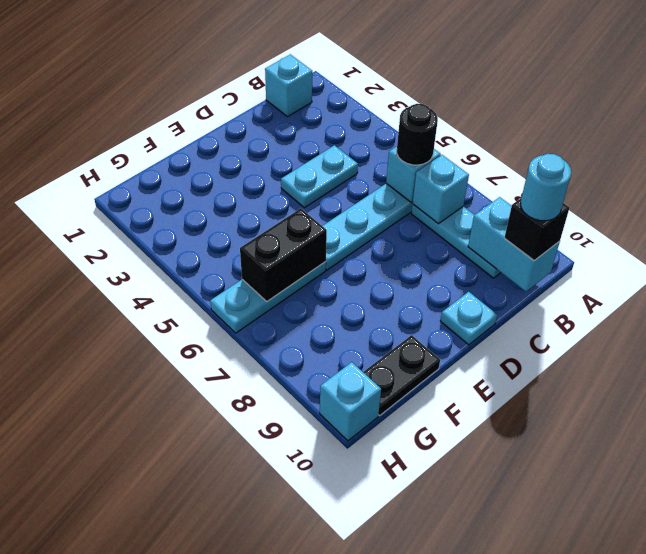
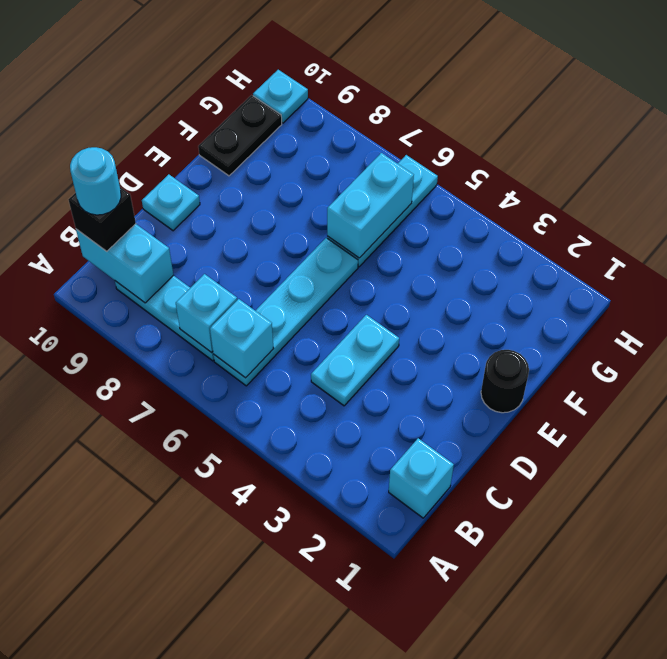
black round brick B6 level 3 -> black round brick E1 level 1
black brick F6:G6 level 2 -> cyan brick F6:G6 level 2
cyan brick H10 level 1 -> cyan plate H10 level 1

